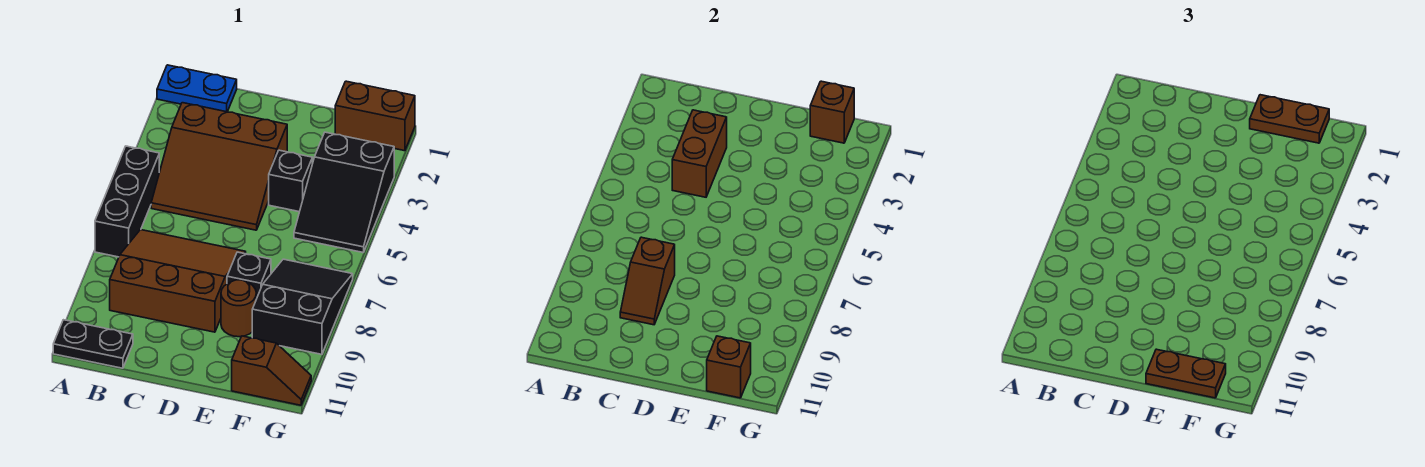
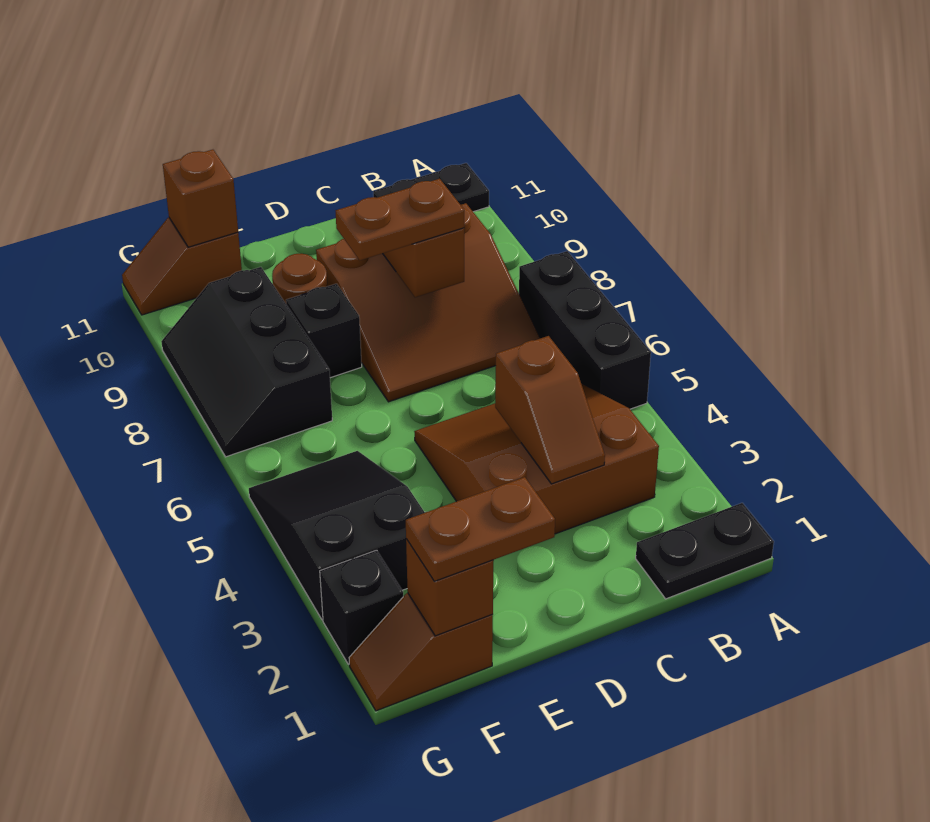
blue plate A1:B1 level 1 -> black plate A1:B1 level 1
brown brick C3:C4 level 2 -> brown slope C3:C4 level 2 top 4
black brick E4 level 1 -> black brick G2 level 1
brown plate E11:F11 level 3 -> brown plate C8:D8 level 3
brown brick F1:G1 level 1 -> brown slope F1:G1 level 1 top F
black slope F7:G9 level 1 top 9 -> black slope F7:G9 level 1 top F

